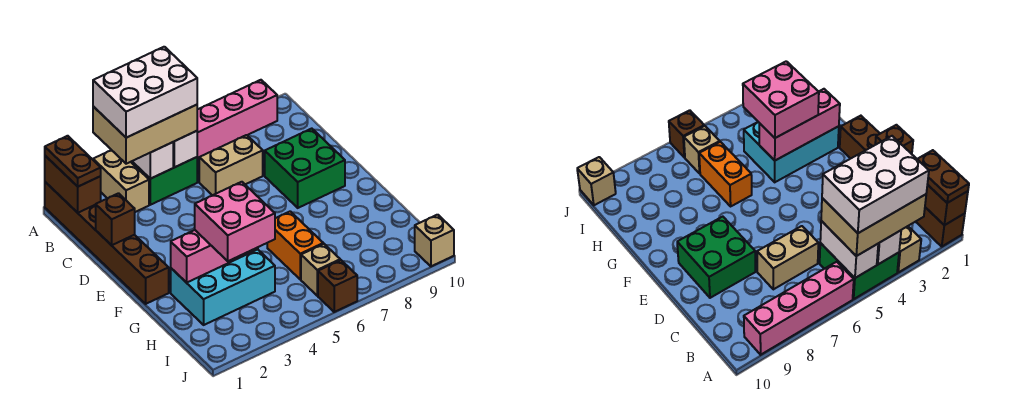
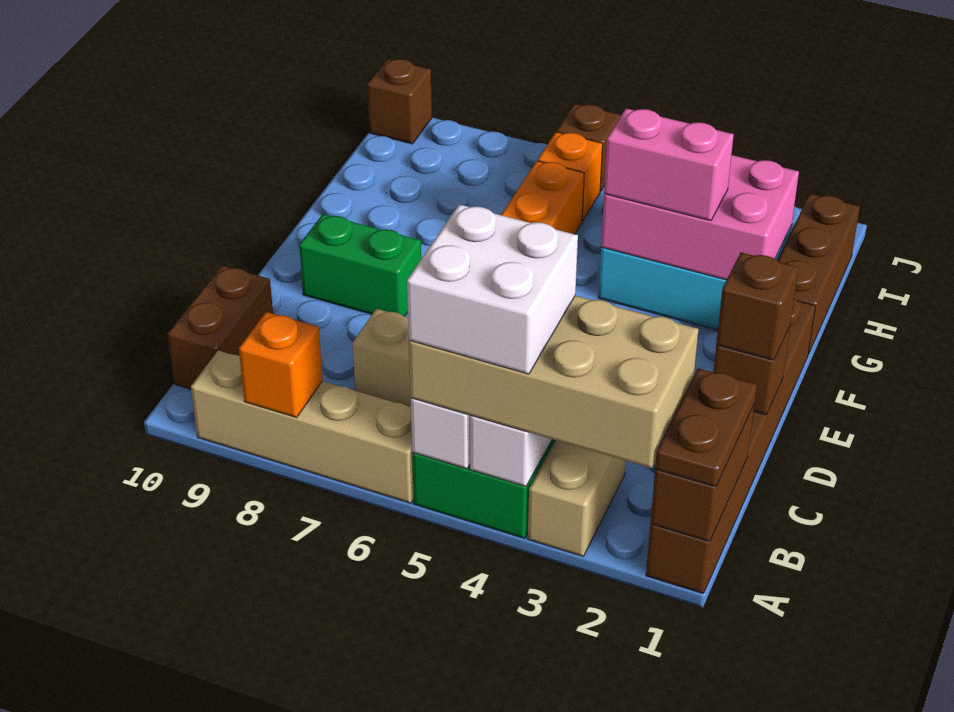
tan brick A3:B5 level 3 -> tan brick A2:B5 level 3
white brick A3:B5 level 4 -> white brick A4:B5 level 4
pink brick A6:A9 level 1 -> tan brick A6:A9 level 1
none -> orange brick A8 level 2
none -> brown brick B10:C10 level 1
none -> brown brick D1 level 3
green brick D8:E9 level 1 -> green brick E8:E9 level 1
none -> brown brick G1:I1 level 1
pink brick G2:G4 level 2 -> pink brick G2:H4 level 2
pink brick G3:H4 level 3 -> pink brick G3:G4 level 3
tan brick I6 level 1 -> orange brick I6 level 1
tan brick J10 level 1 -> brown brick J10 level 1

